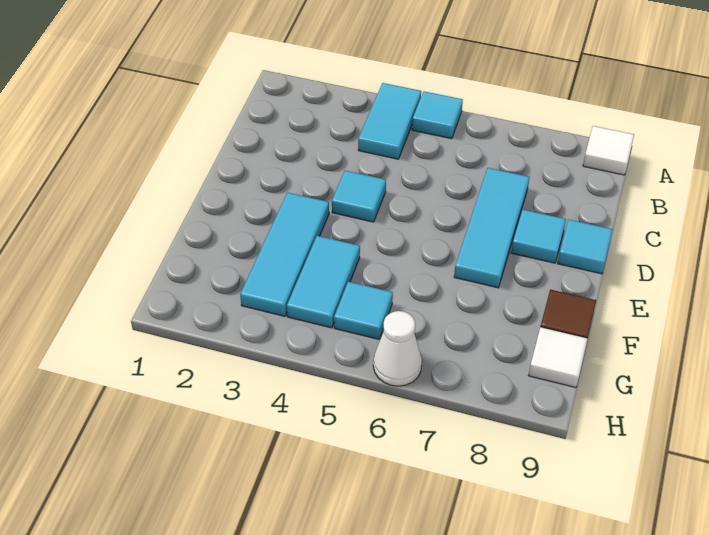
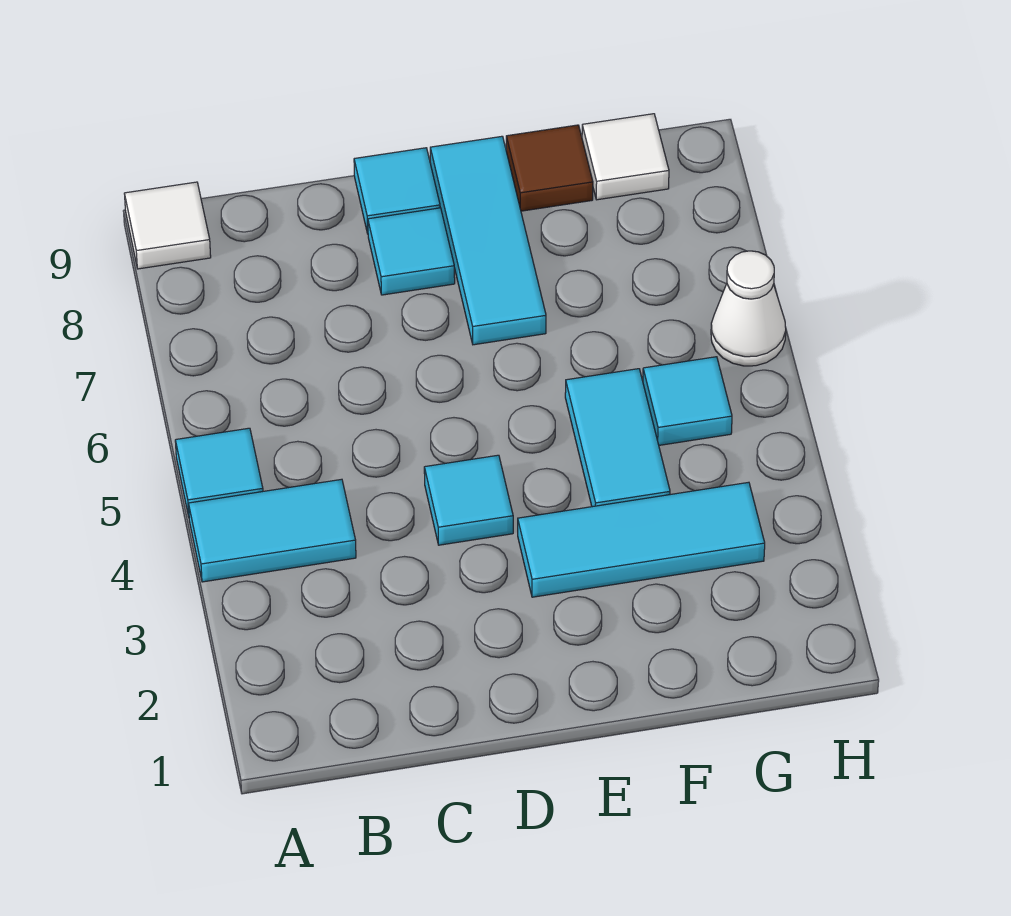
cyan tile C7:E7 level 1 -> cyan tile E7:E9 level 1
cyan tile F4:G4 level 1 -> cyan tile F4:F5 level 1

